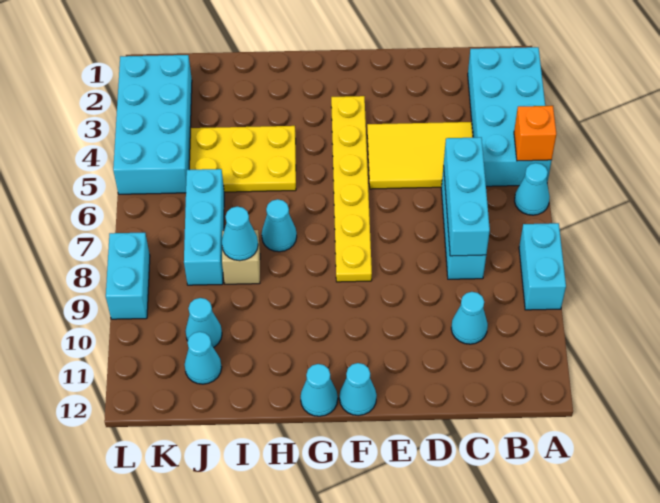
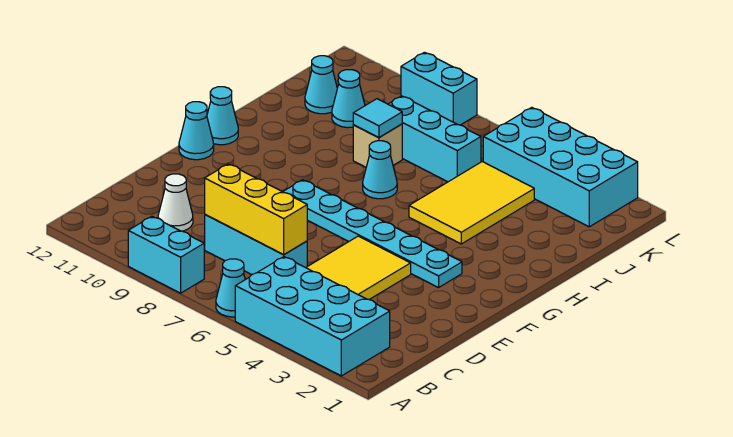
orange brick A5 level 2 -> none
cyan brick C6:C8 level 2 -> yellow brick C6:C8 level 2
cyan cone C10 level 1 -> white cone C10 level 1
yellow plate F3:F8 level 1 -> cyan plate F3:F8 level 1
yellow plate H4:J5 level 1 -> yellow tile H4:J5 level 1
cyan cone I8 level 2 -> cyan tile I8 level 2

